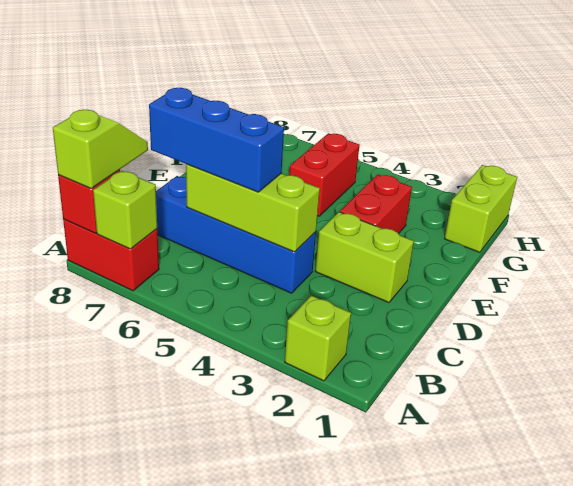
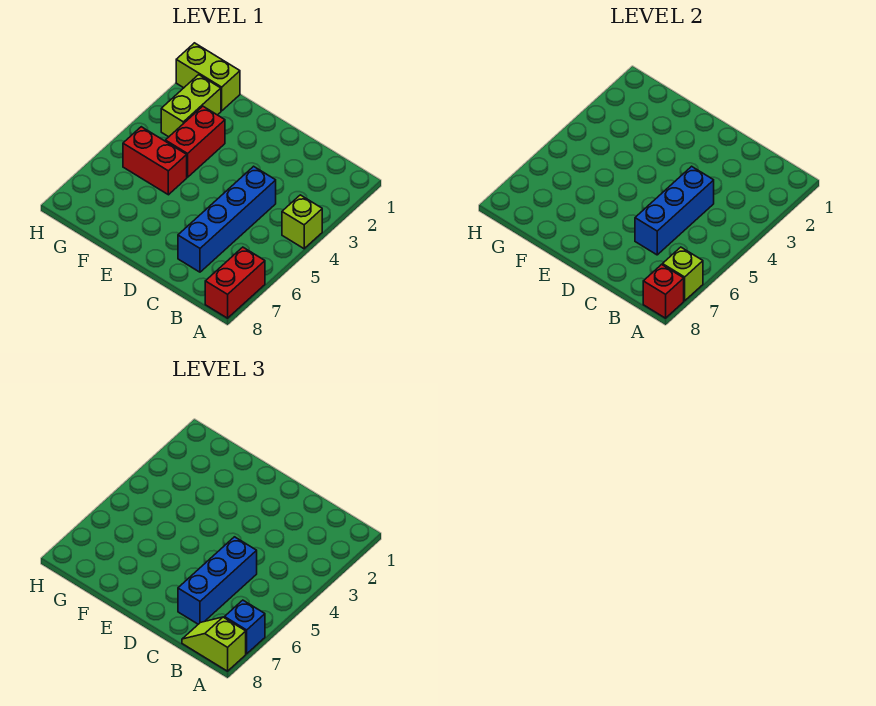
lime brick A2 level 1 -> lime brick A4 level 1
none -> blue brick A7 level 3
lime brick C4:C6 level 2 -> blue brick C4:C6 level 2
lime brick D2:D3 level 1 -> lime brick G2:G3 level 1
red brick E3:F3 level 1 -> red brick F3:F4 level 1

